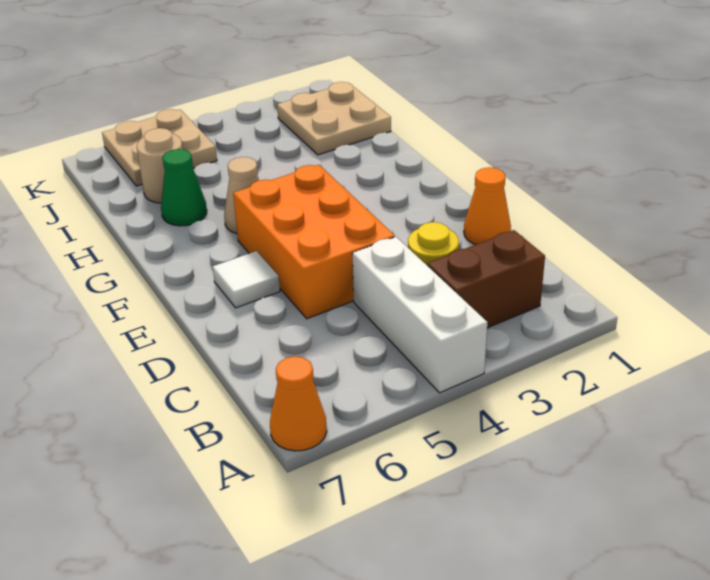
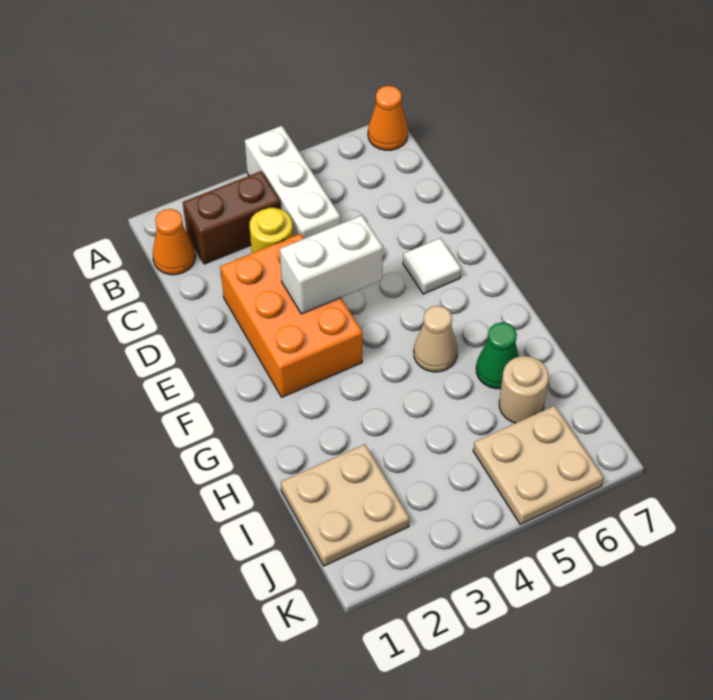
orange cone D1 level 1 -> orange cone B1 level 1
orange brick D4:F5 level 1 -> orange brick D2:F3 level 1
none -> white brick E3:E4 level 2

